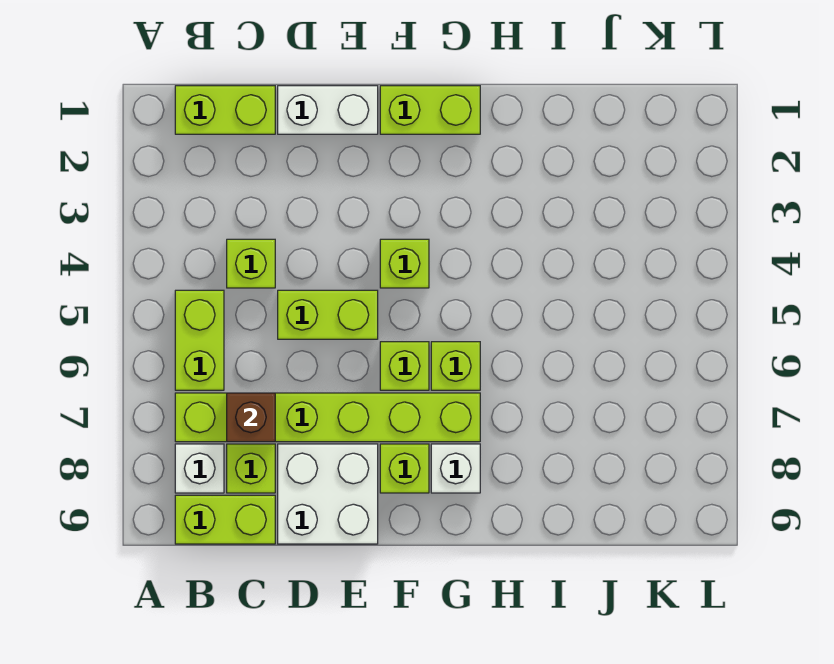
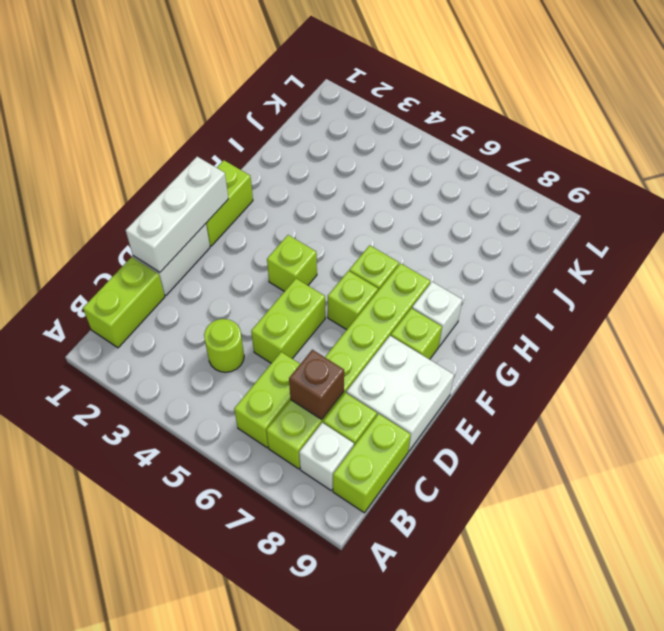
lime brick B5:B6 level 1 -> lime brick B6:C6 level 1
lime brick C4 level 1 -> lime round brick C4 level 1
none -> white brick D1:F1 level 2

